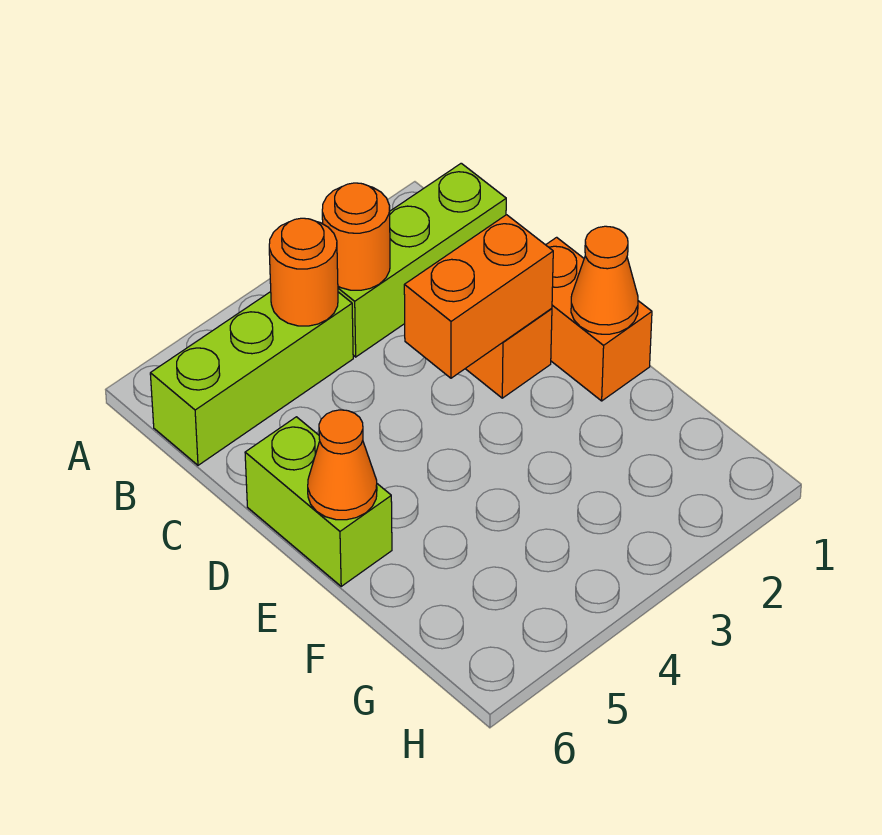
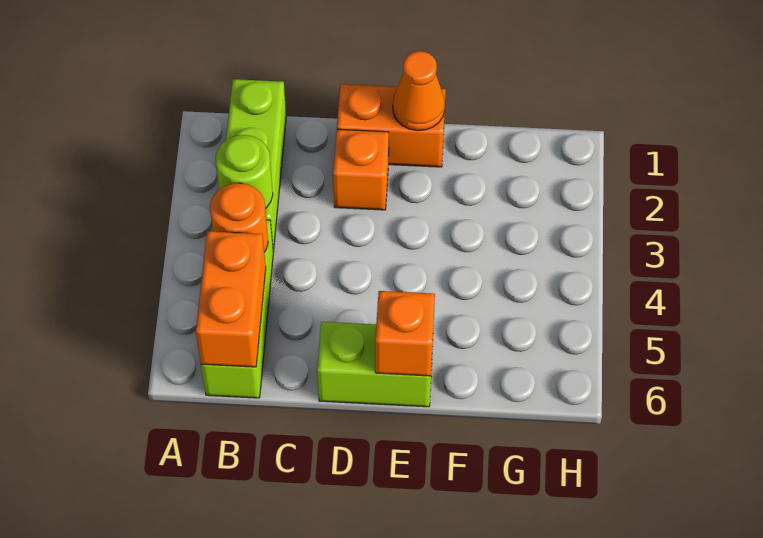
orange round brick B3 level 2 -> lime round brick B3 level 2
orange brick D2:D3 level 2 -> orange brick B5:B6 level 2
orange cone E6 level 2 -> orange brick E6 level 2

